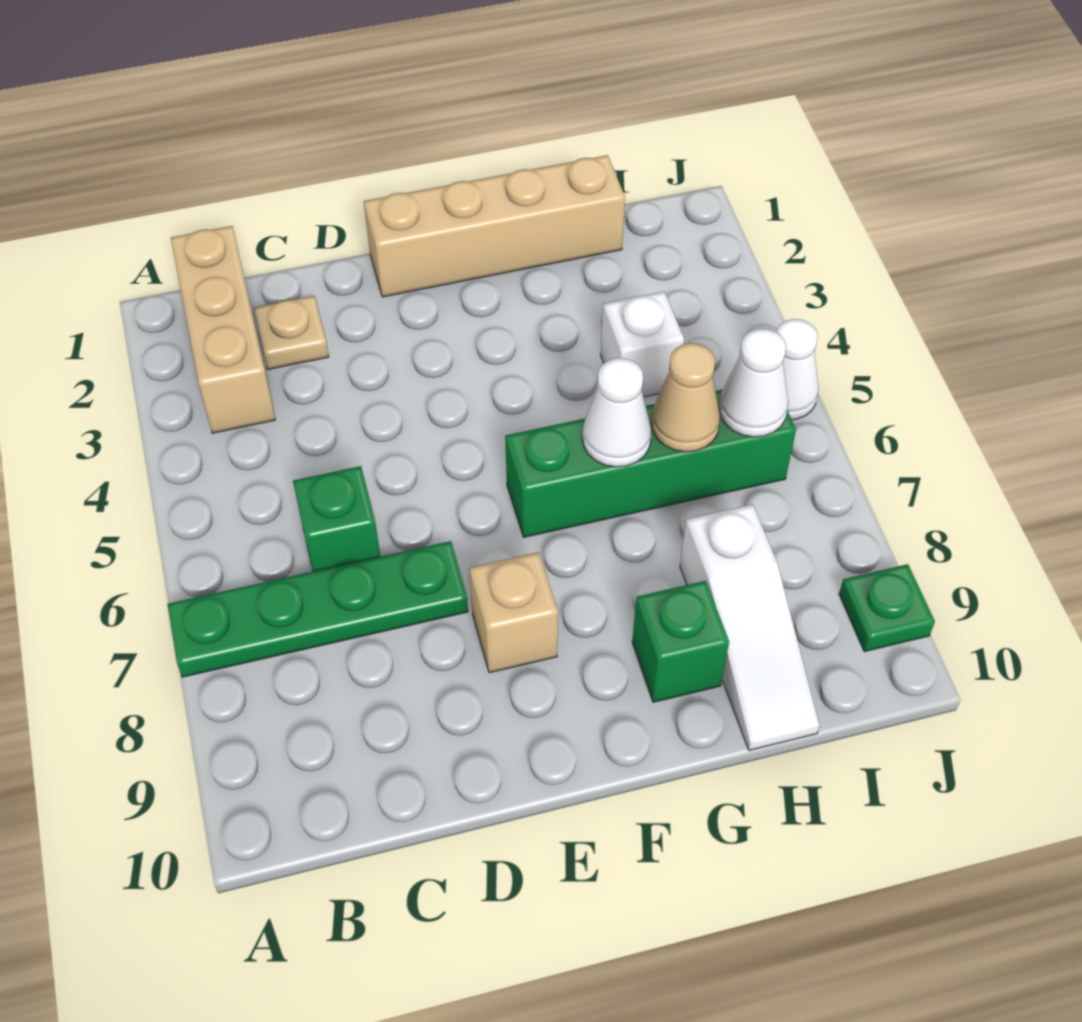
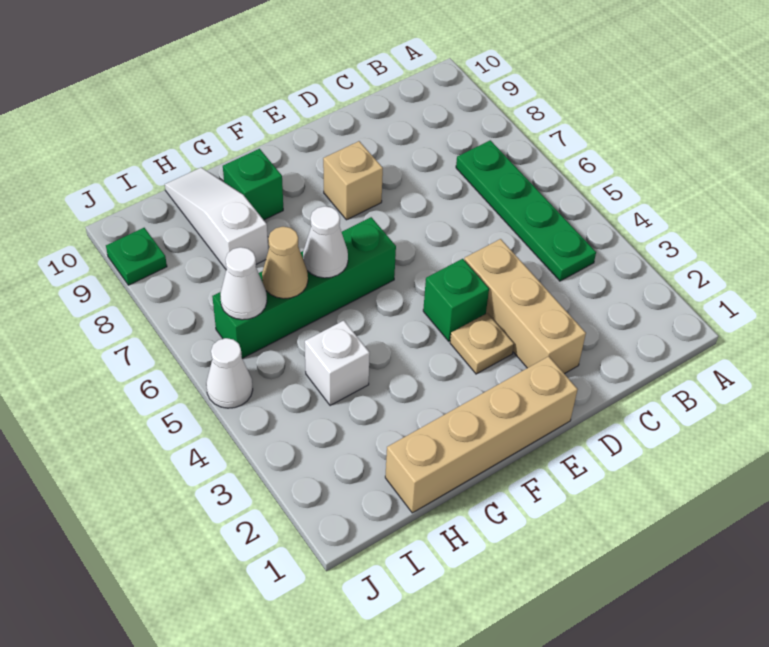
green plate A7:D7 level 1 -> green plate B4:B7 level 1
tan brick B1:B3 level 1 -> tan brick D2:D4 level 1
tan plate C2 level 1 -> tan plate E3 level 1
green brick C6 level 1 -> green brick E4 level 1

